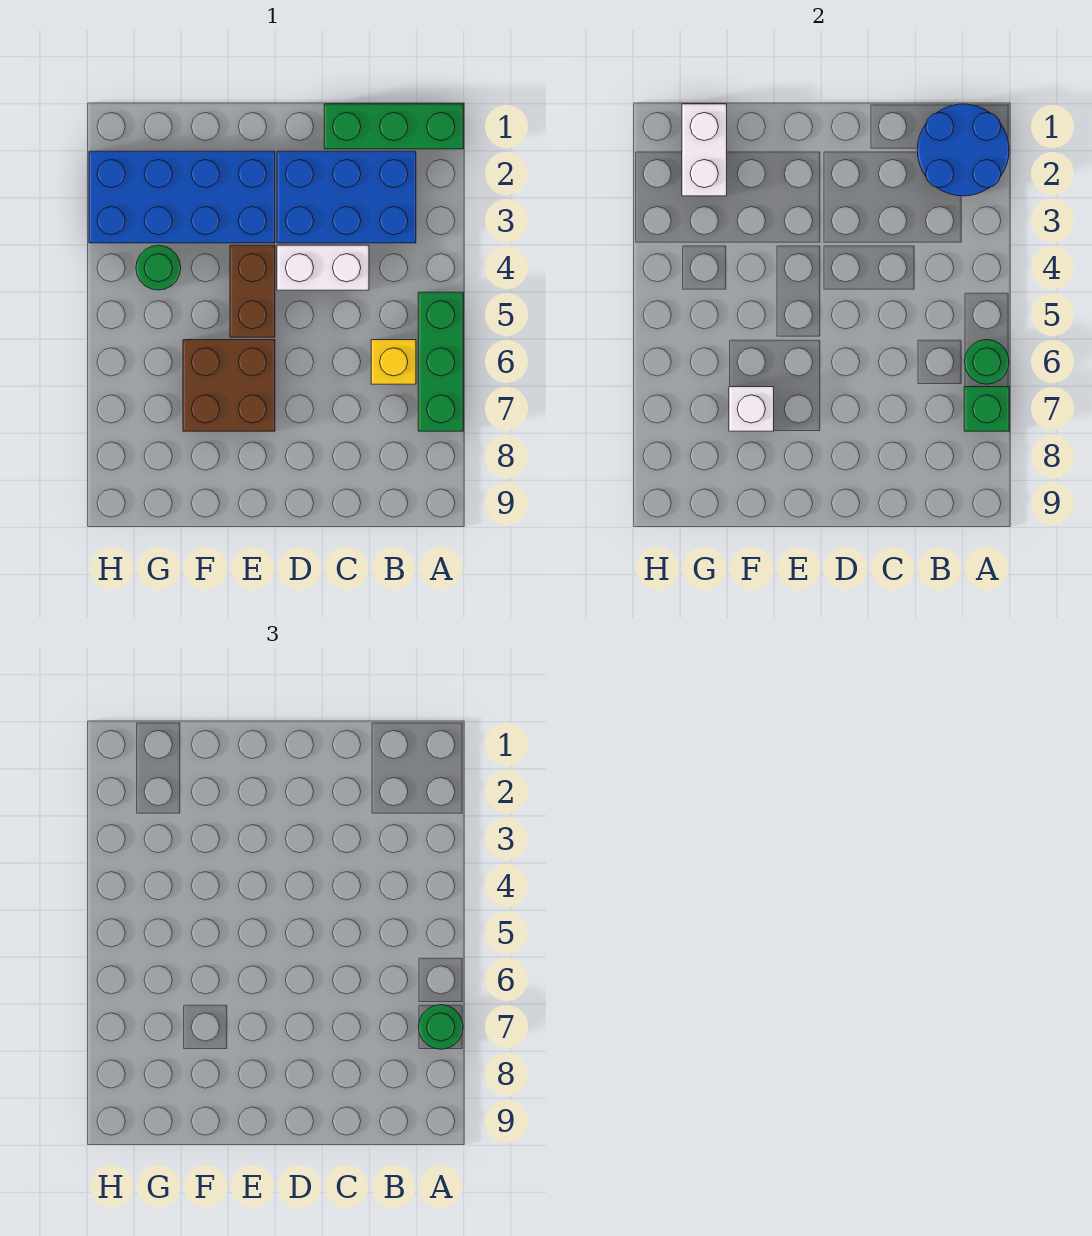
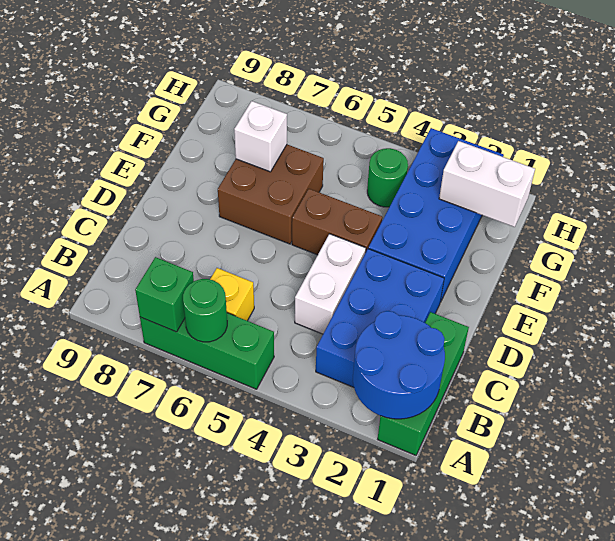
green round brick A7 level 3 -> none

